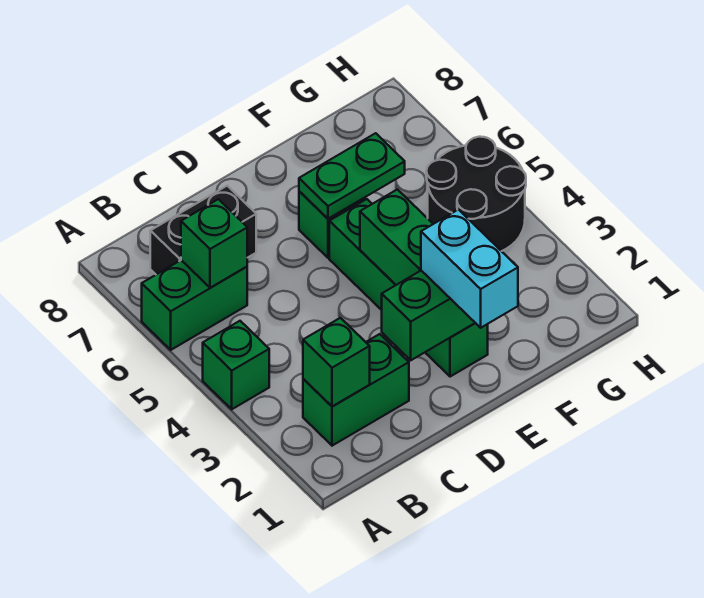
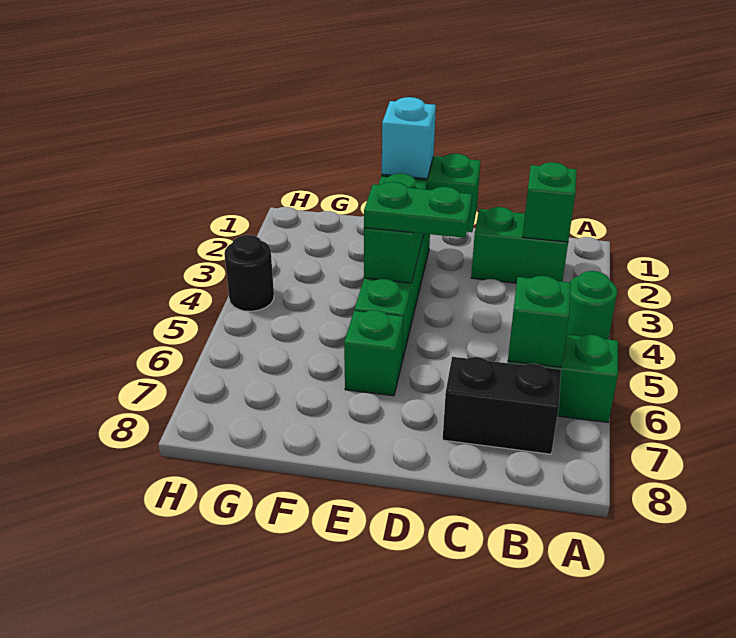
green brick A4 level 1 -> green round brick A4 level 1
cyan brick E1:E2 level 3 -> cyan brick E2 level 3
green plate E6:F6 level 2 -> green plate D4:E4 level 3
black round brick G4:H5 level 1 -> black round brick H4 level 1

